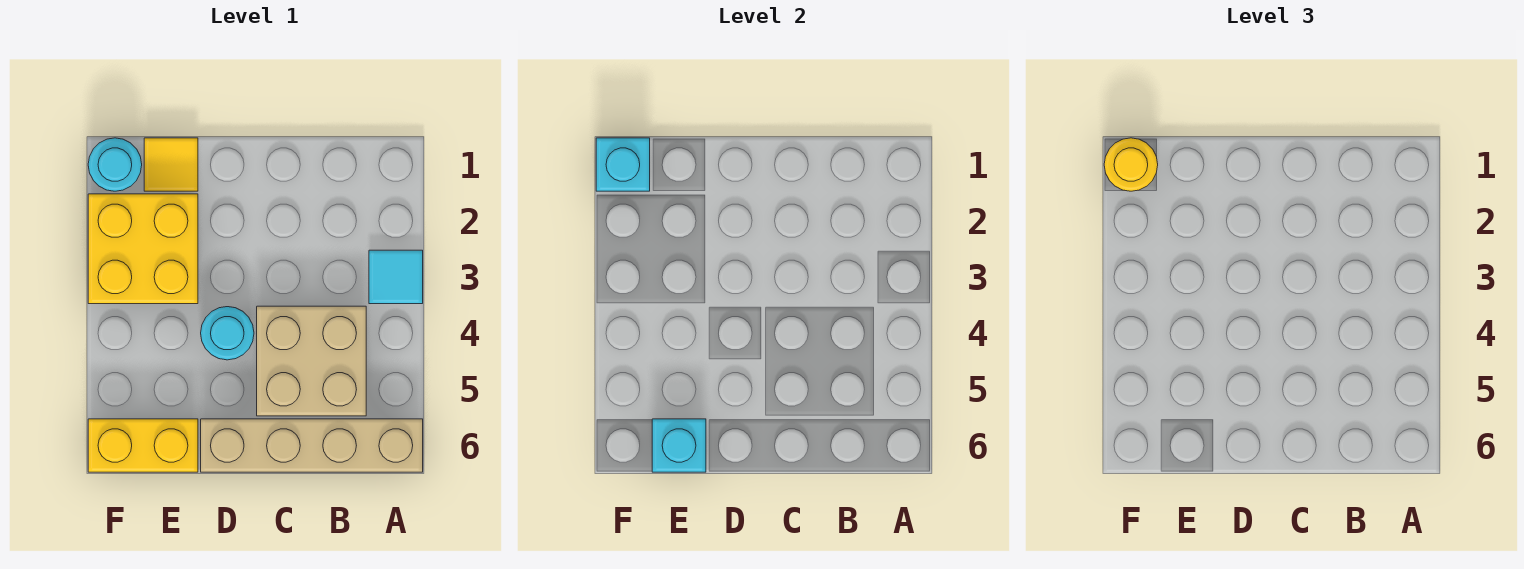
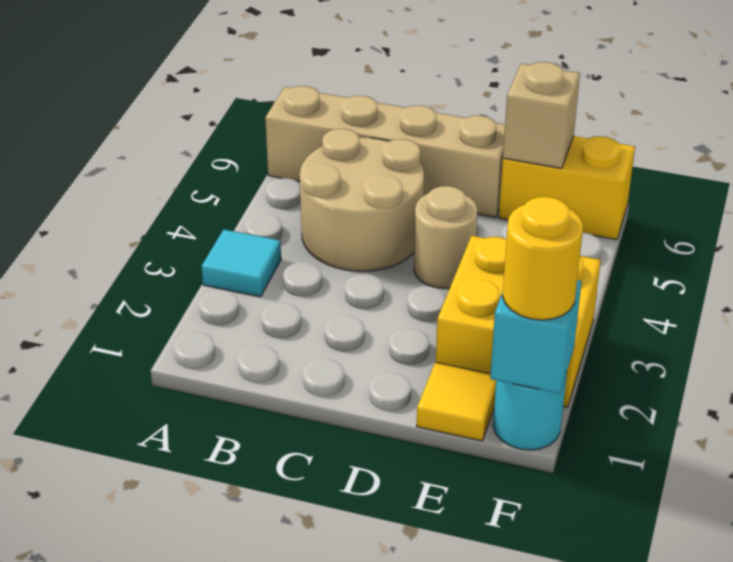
tan brick B4:C5 level 1 -> tan round brick B4:C5 level 1
cyan round brick D4 level 1 -> tan round brick D4 level 1
cyan brick E6 level 2 -> tan brick E6 level 2

